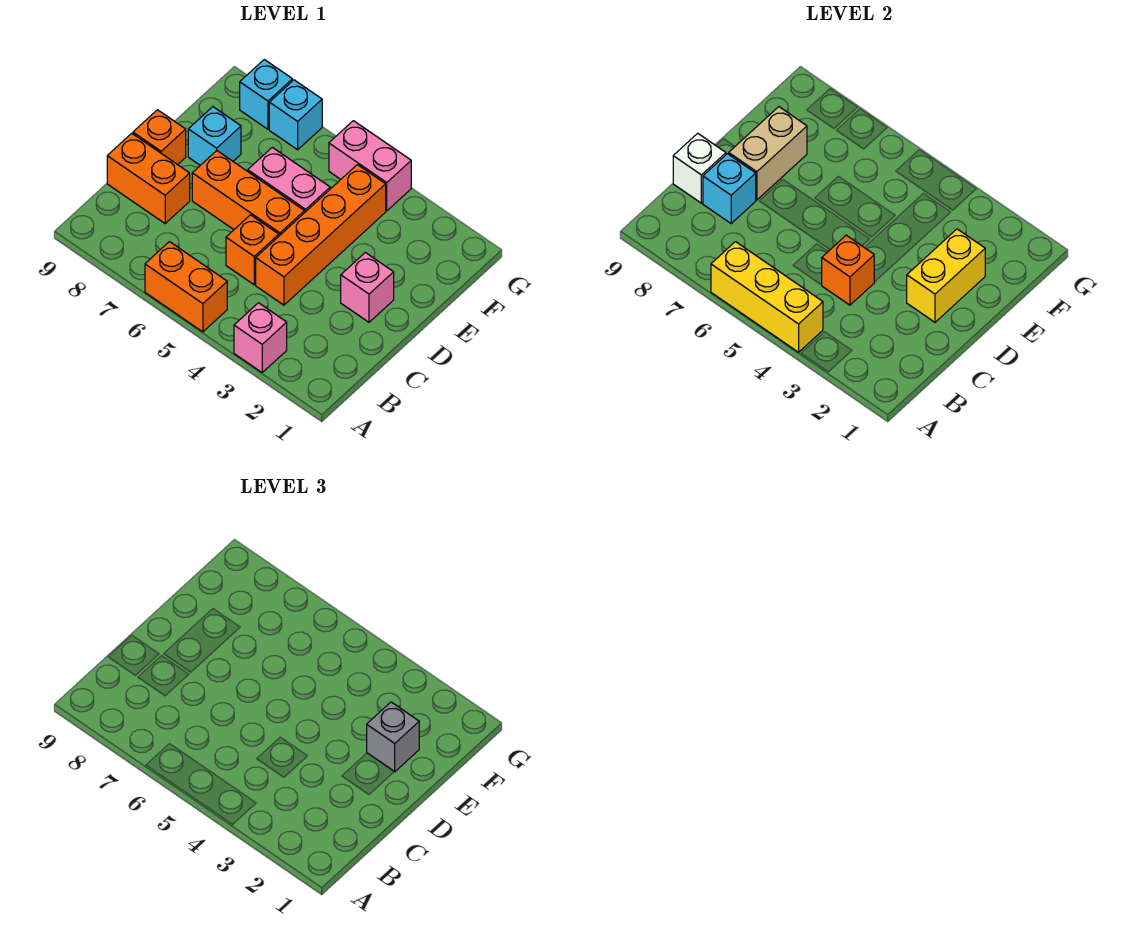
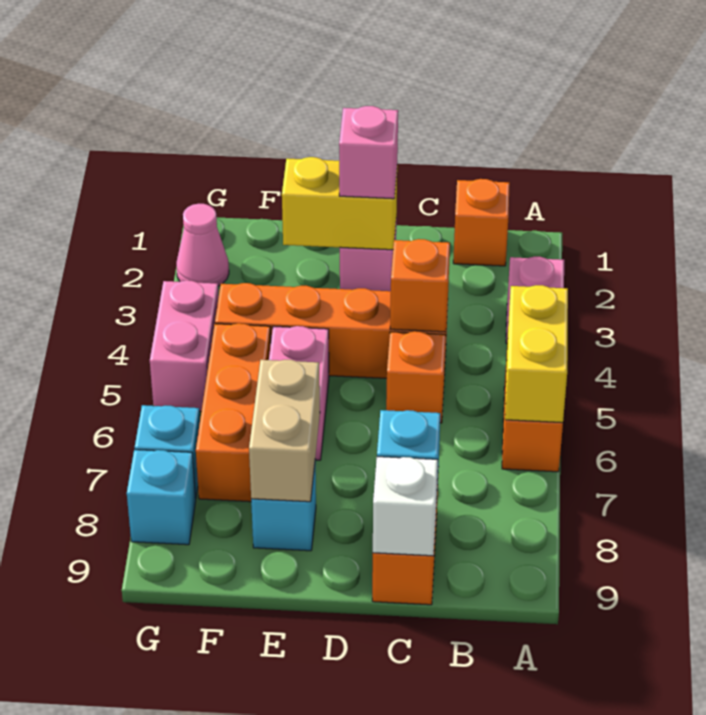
yellow brick A4:A6 level 2 -> yellow brick A5:A6 level 2
none -> pink brick D2 level 3
orange brick D5:D7 level 1 -> orange brick F5:F7 level 1
tan brick D8:E8 level 2 -> tan brick E7:E8 level 2
orange brick D9 level 1 -> orange brick B1 level 1
grey brick E2 level 3 -> none
none -> pink cone G2 level 1

